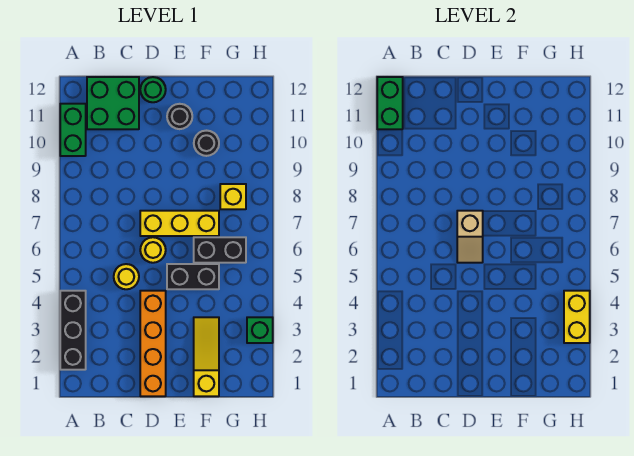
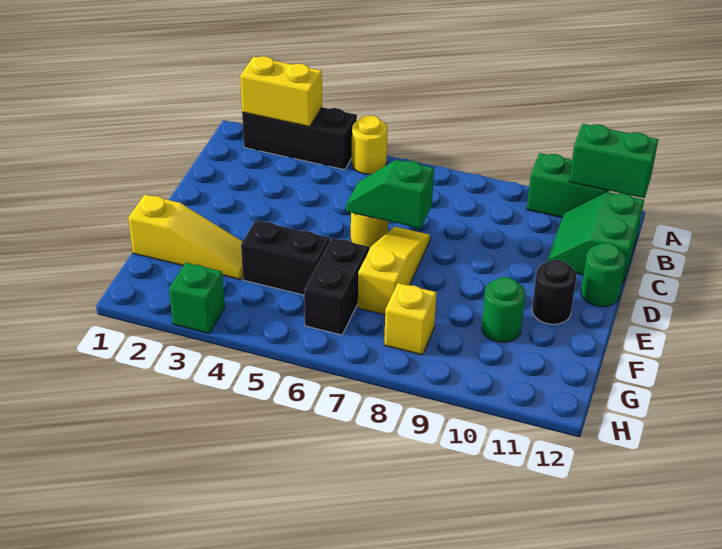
green brick B11:C12 level 1 -> green slope B11:C12 level 1 top 12
yellow round brick C5 level 1 -> yellow round brick A5 level 1
orange brick D1:D4 level 1 -> none
tan slope D6:D7 level 2 top 7 -> green slope D6:D7 level 2 top 7
yellow brick D7:F7 level 1 -> yellow slope D7:F7 level 1 top F
black brick E5:F5 level 1 -> black brick F4:F5 level 1
black round brick F10 level 1 -> green round brick F10 level 1
yellow brick H3:H4 level 2 -> yellow brick A2:A3 level 2

